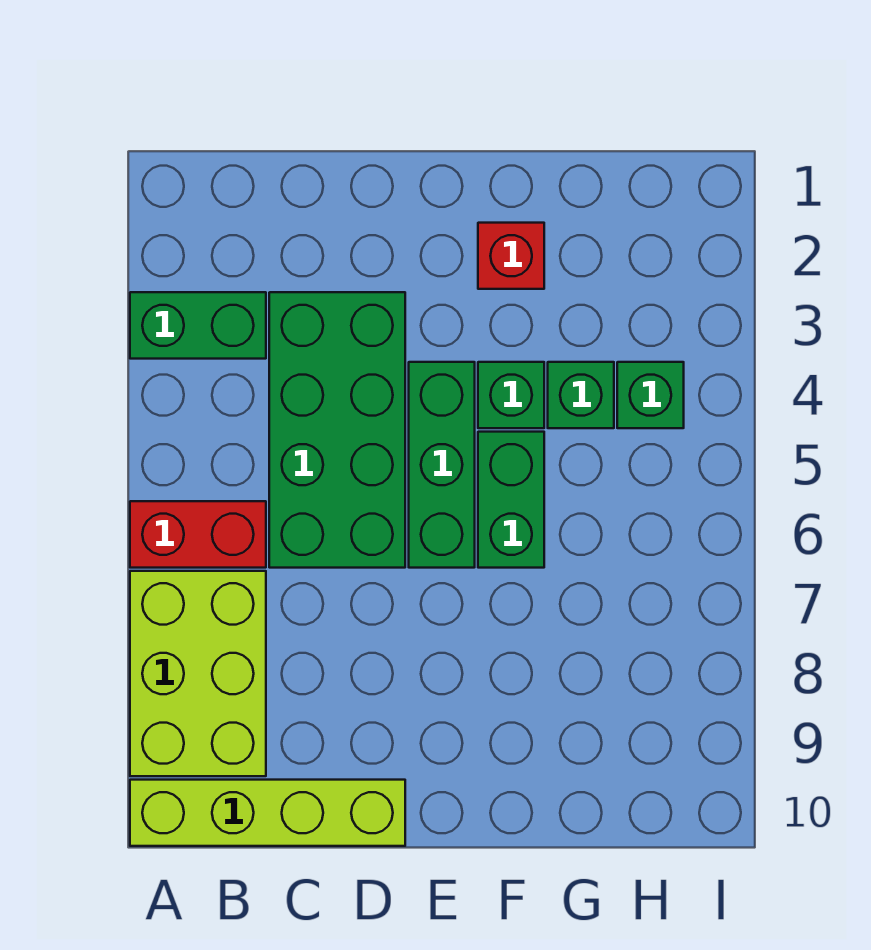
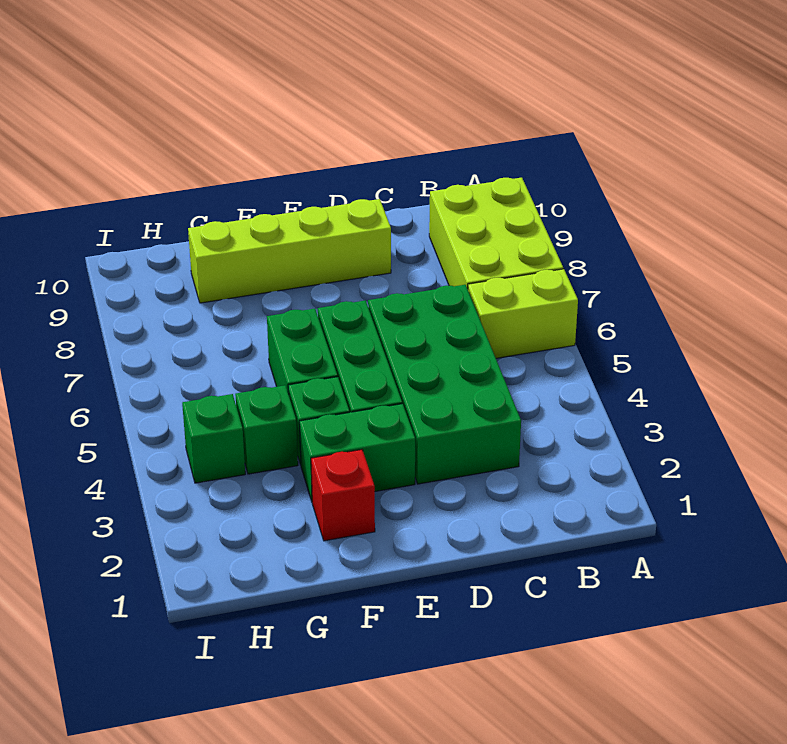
green brick A3:B3 level 1 -> green brick E3:F3 level 1
red brick A6:B6 level 1 -> lime brick A6:B6 level 1
lime brick A10:D10 level 1 -> lime brick D9:G9 level 1

